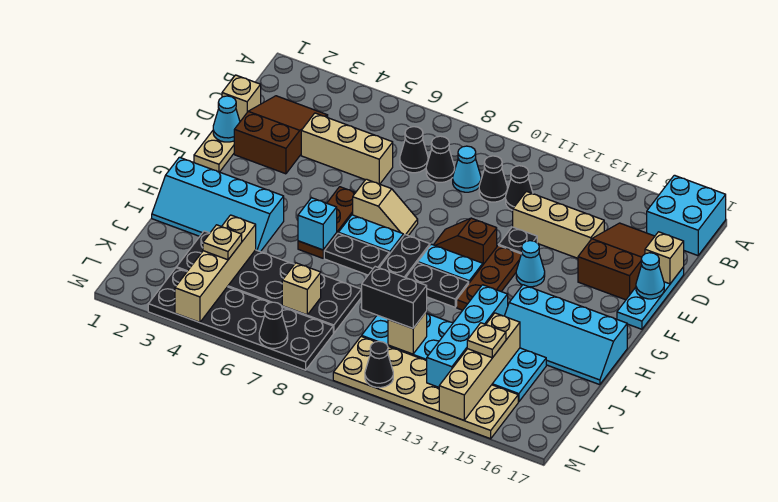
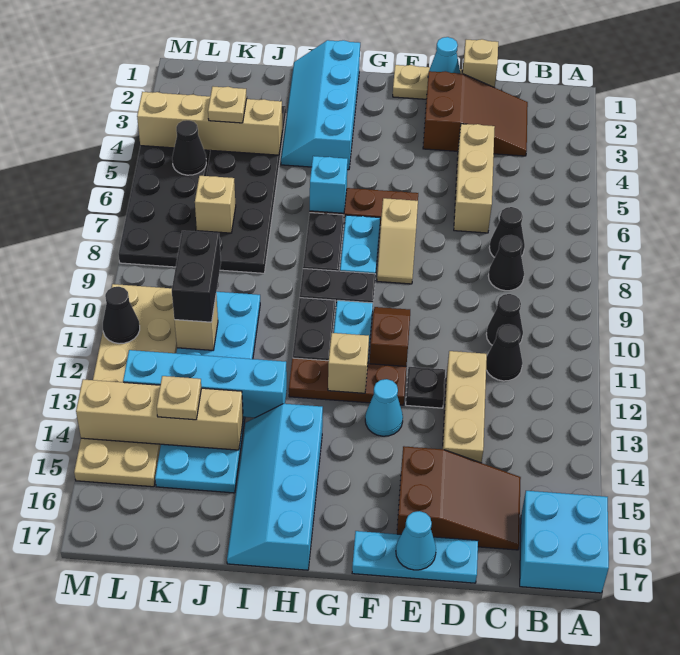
cyan cone C9 level 1 -> none
tan brick D17 level 2 -> tan brick G12 level 2
black cone M7 level 2 -> black cone L5 level 2

